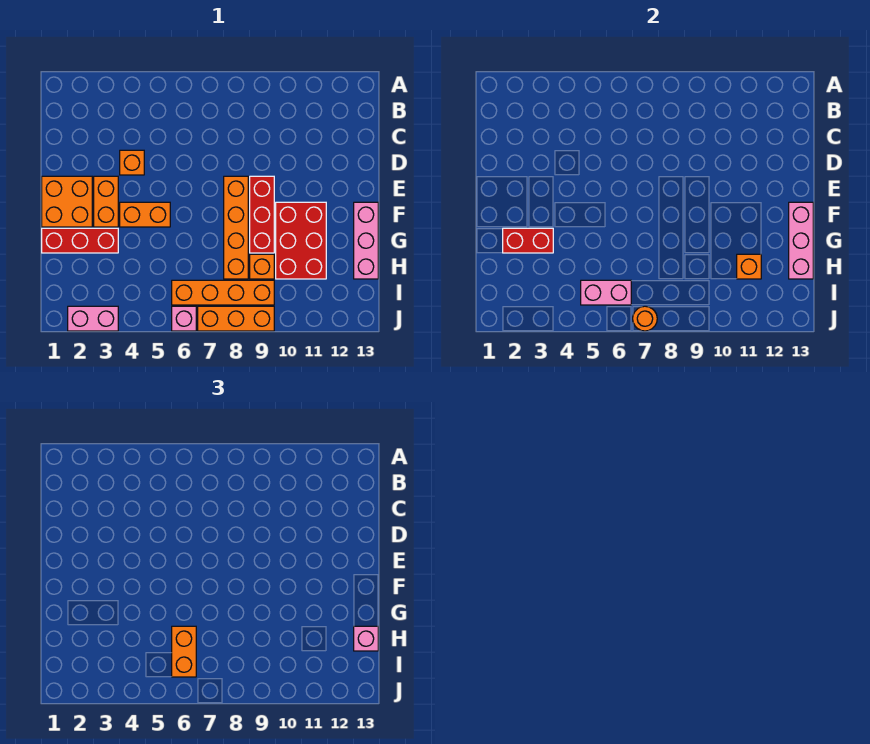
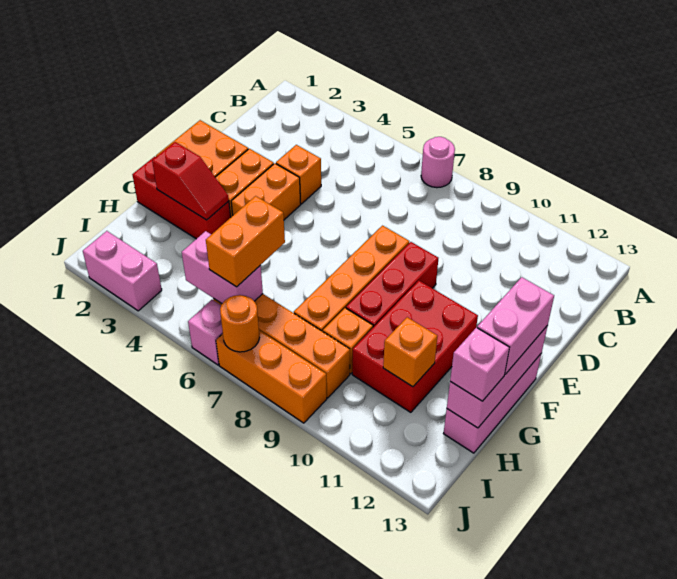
none -> pink round brick A7 level 1
orange brick F4:F5 level 1 -> orange brick E4:F4 level 1
none -> pink brick F13:G13 level 3
red brick G2:G3 level 2 -> red slope G2:G3 level 2 top 2

